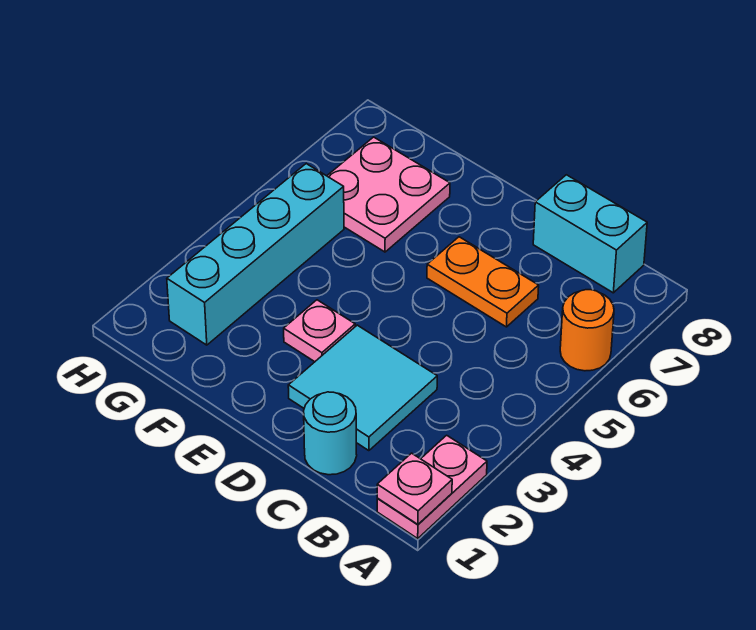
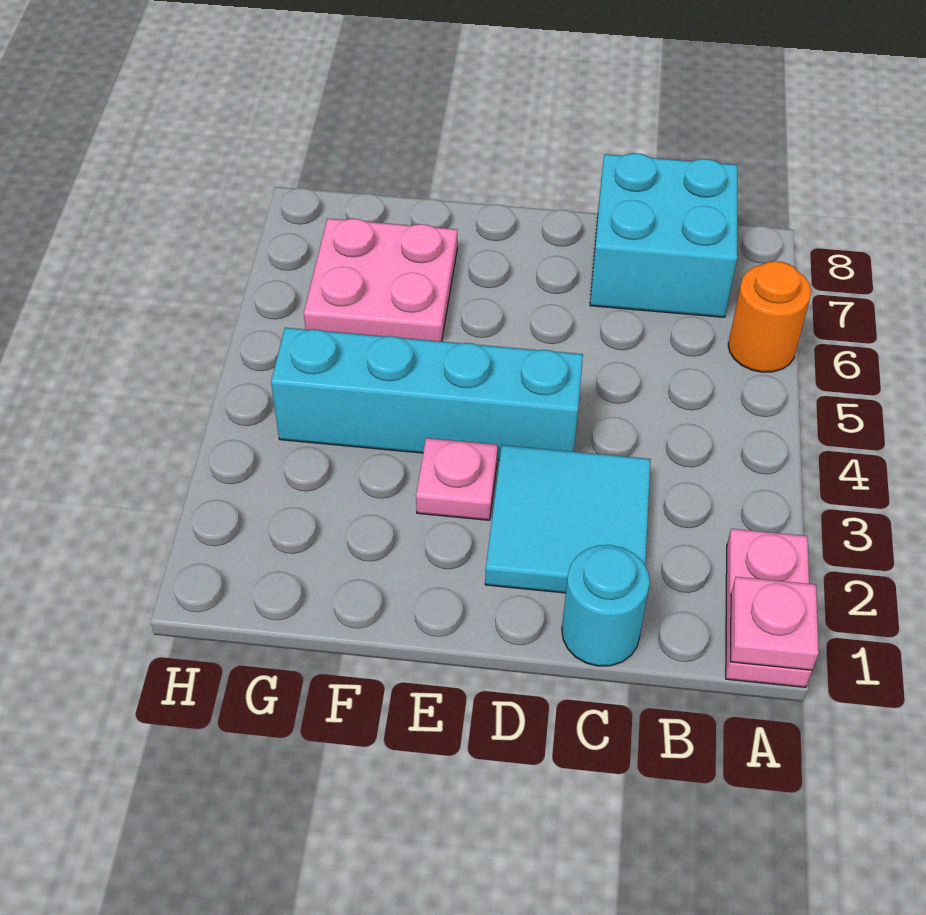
cyan brick B8:C8 level 1 -> cyan brick B7:C8 level 1
orange plate C6:D6 level 1 -> none
cyan brick G2:G5 level 1 -> cyan brick D4:G4 level 1

